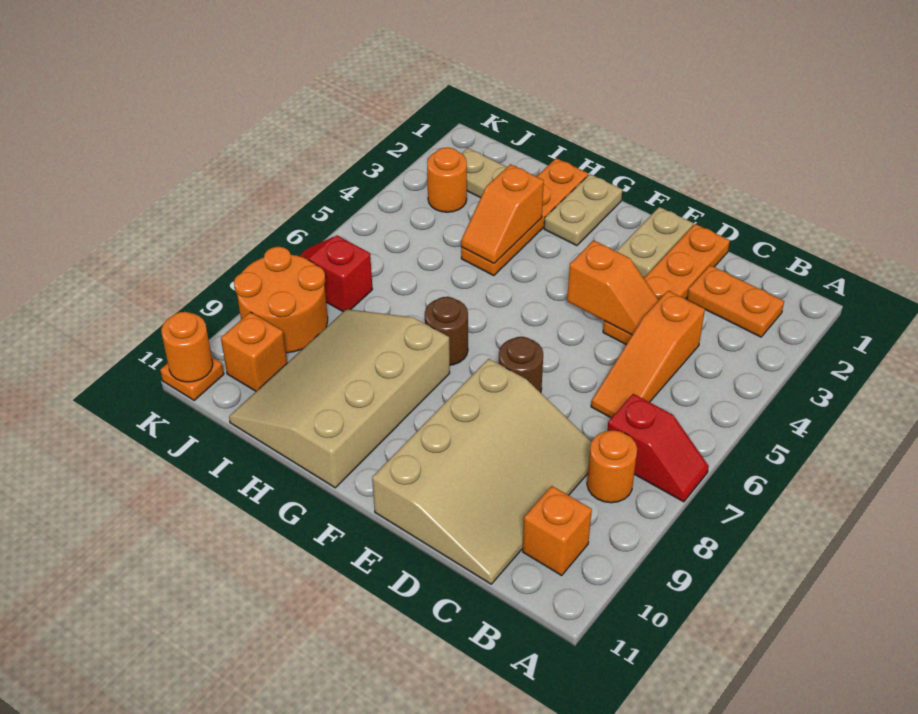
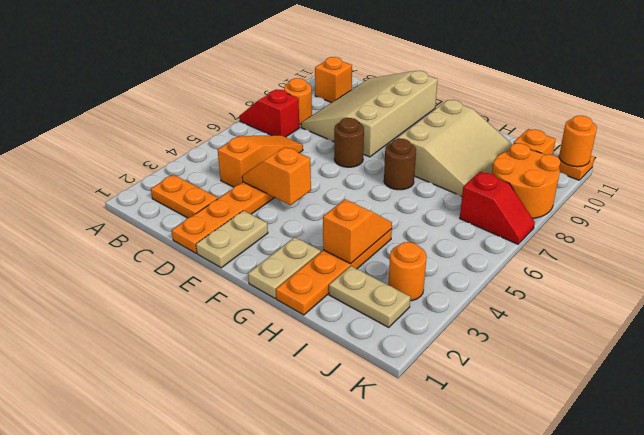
tan slope G8:I11 level 1 top G -> tan slope G8:I10 level 1 top G

